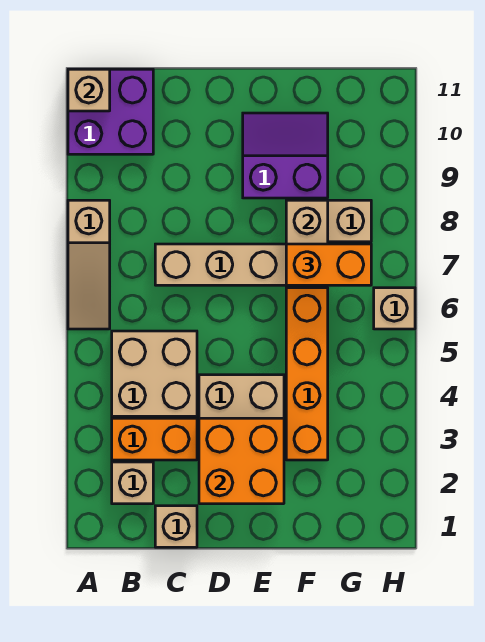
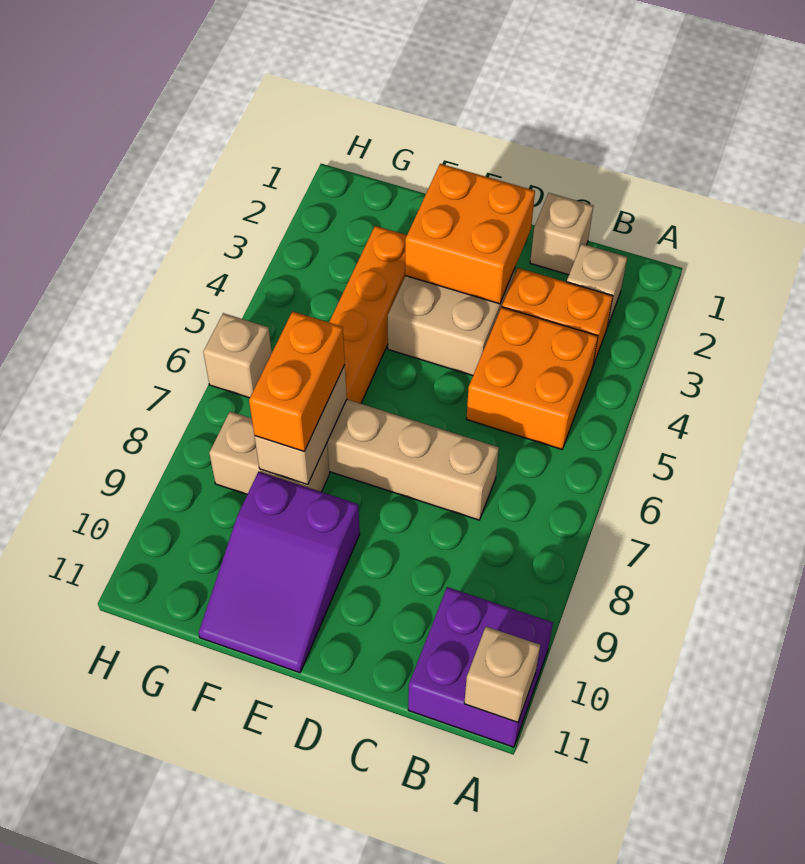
tan slope A6:A8 level 1 top 8 -> none
tan brick B4:C5 level 1 -> orange brick B4:C5 level 1
purple slope E9:F10 level 1 top 9 -> purple slope E9:F11 level 1 top 9
orange brick F7:G7 level 3 -> orange brick F7:F8 level 3

